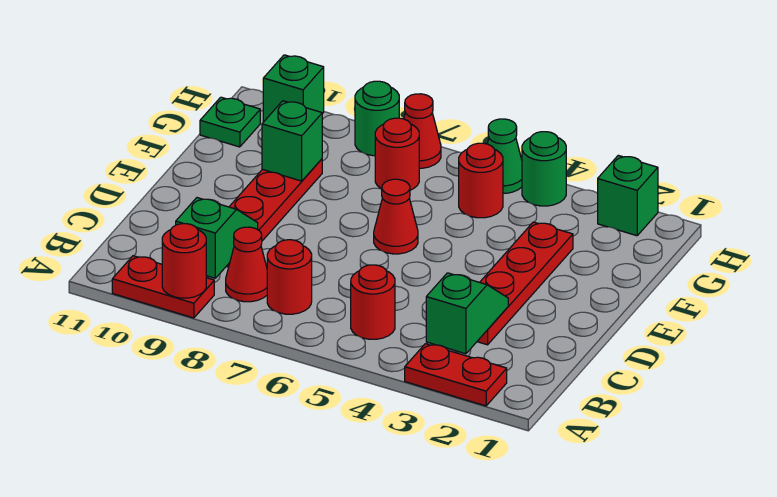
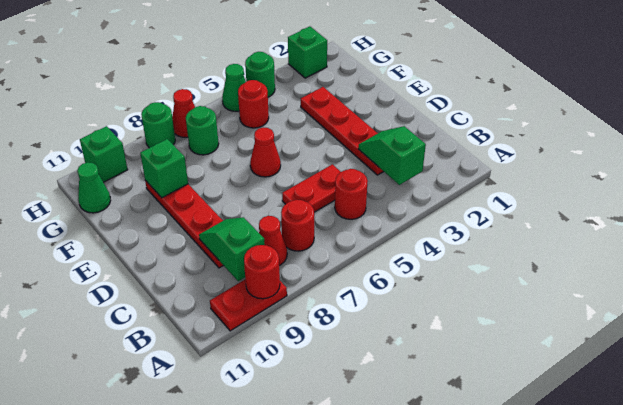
red plate A2:A3 level 1 -> red plate C5:C6 level 1
red round brick G7 level 1 -> green round brick G7 level 1
green plate G11 level 1 -> green cone G11 level 1

